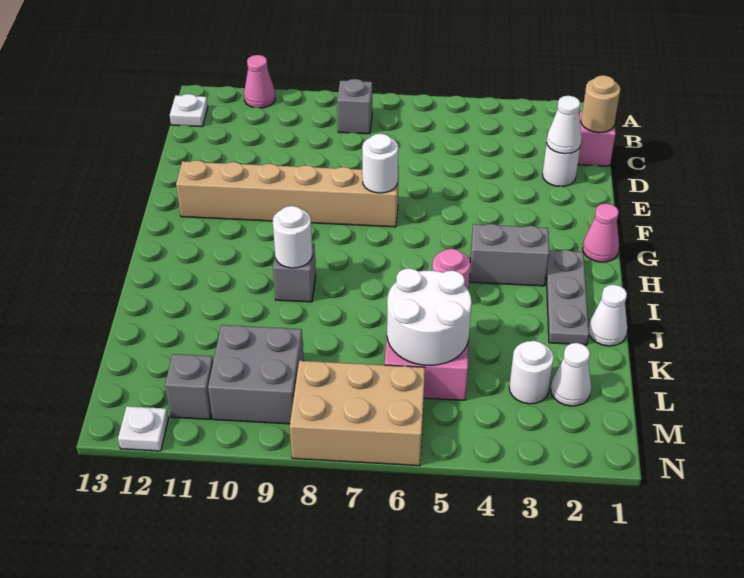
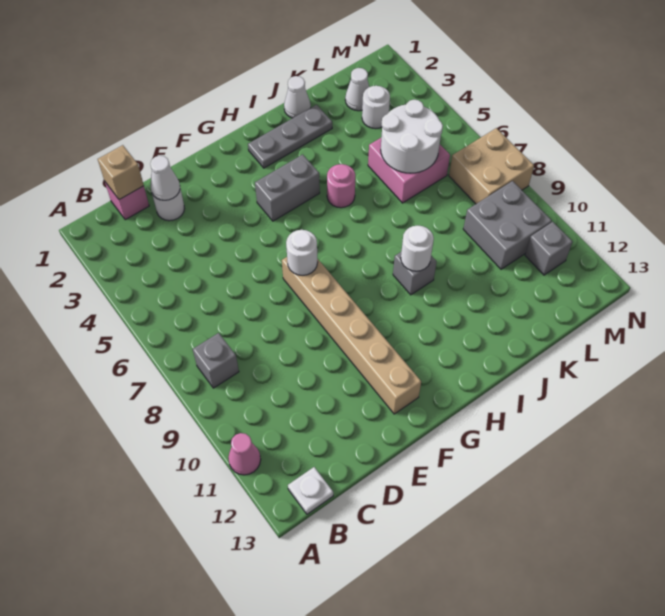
tan round brick C1 level 2 -> tan brick C1 level 2
pink cone G1 level 1 -> none
grey brick H3:H4 level 1 -> grey brick G4:H4 level 1
tan brick M6:N8 level 1 -> tan brick M7:N8 level 1
white plate N12 level 1 -> none

